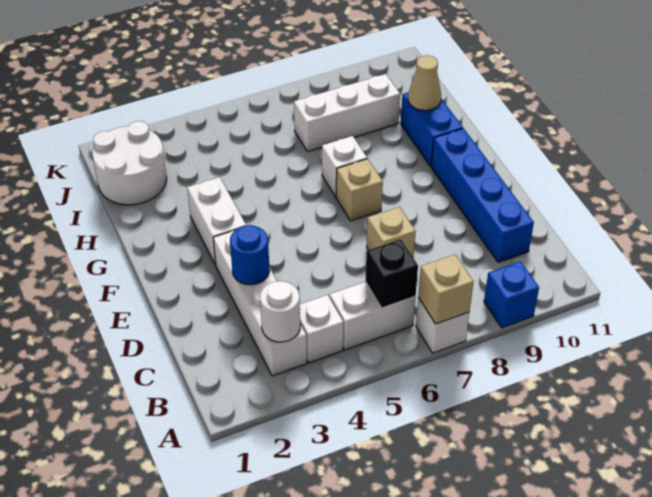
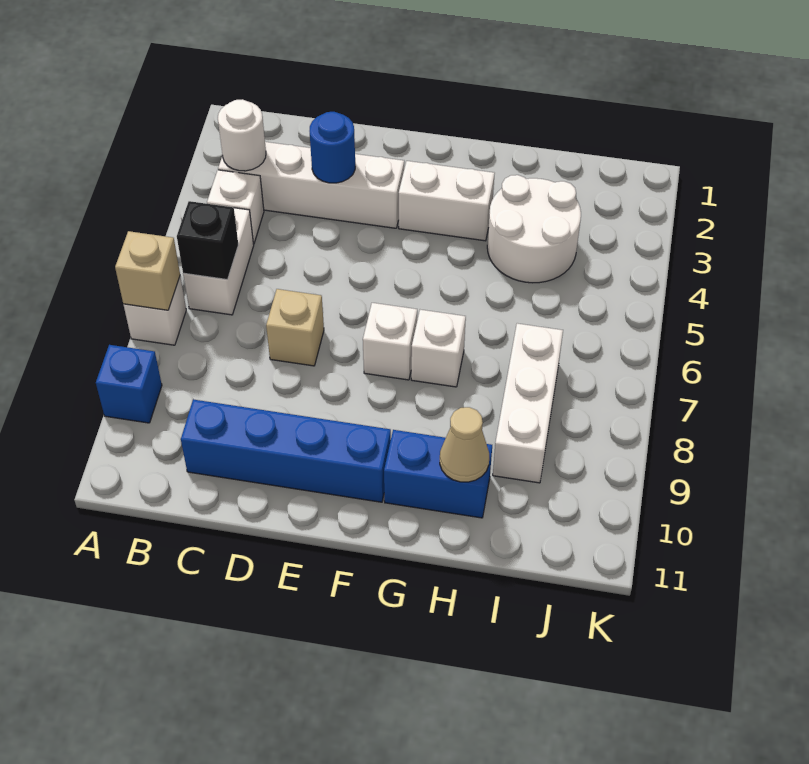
tan brick F7 level 1 -> white brick F7 level 1
white round brick I1:J2 level 1 -> white round brick H3:I4 level 1

